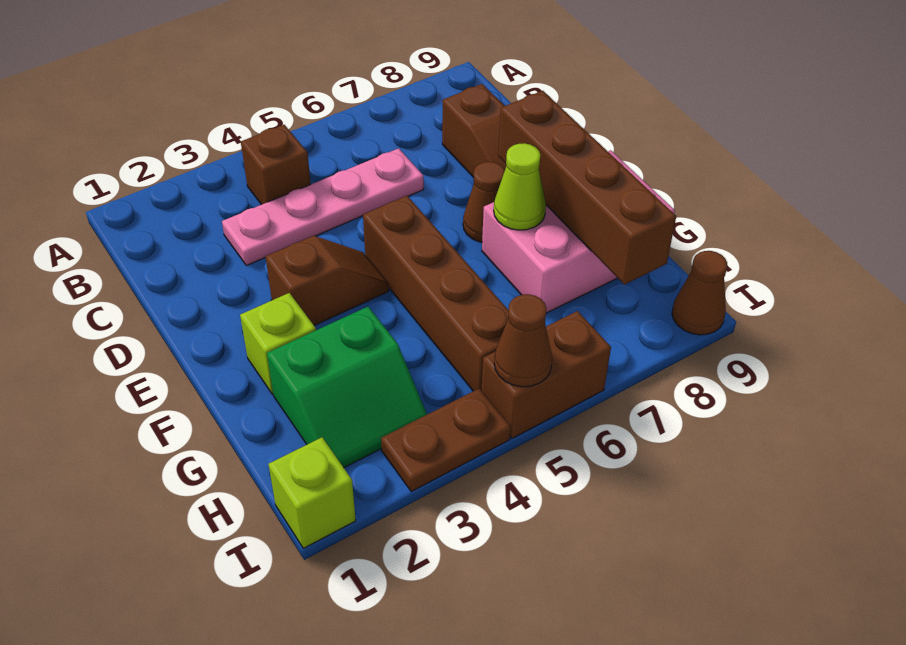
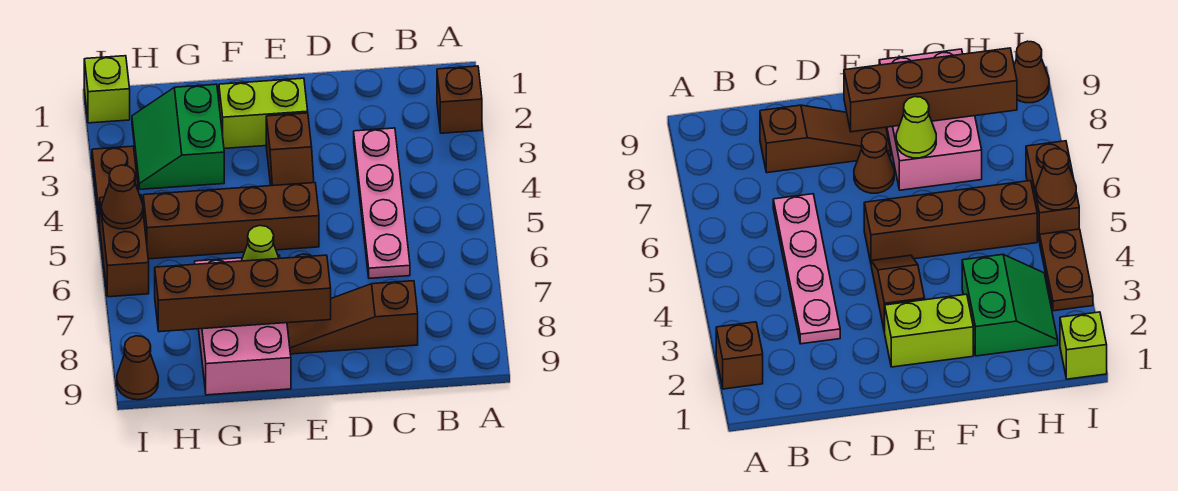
brown brick B4 level 1 -> brown brick A2 level 1
lime brick F2 level 1 -> lime brick E2:F2 level 1

